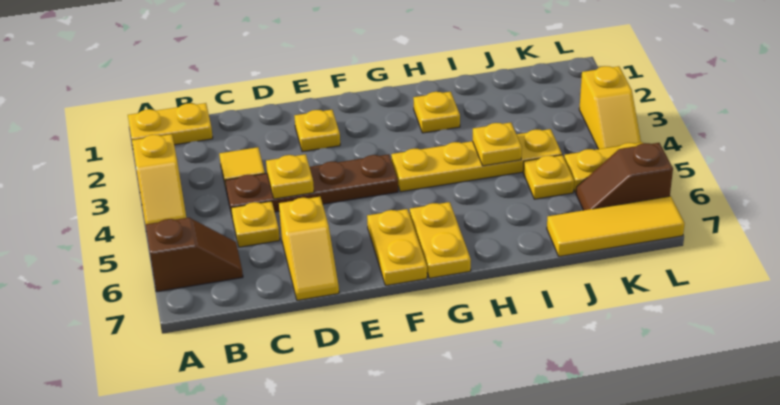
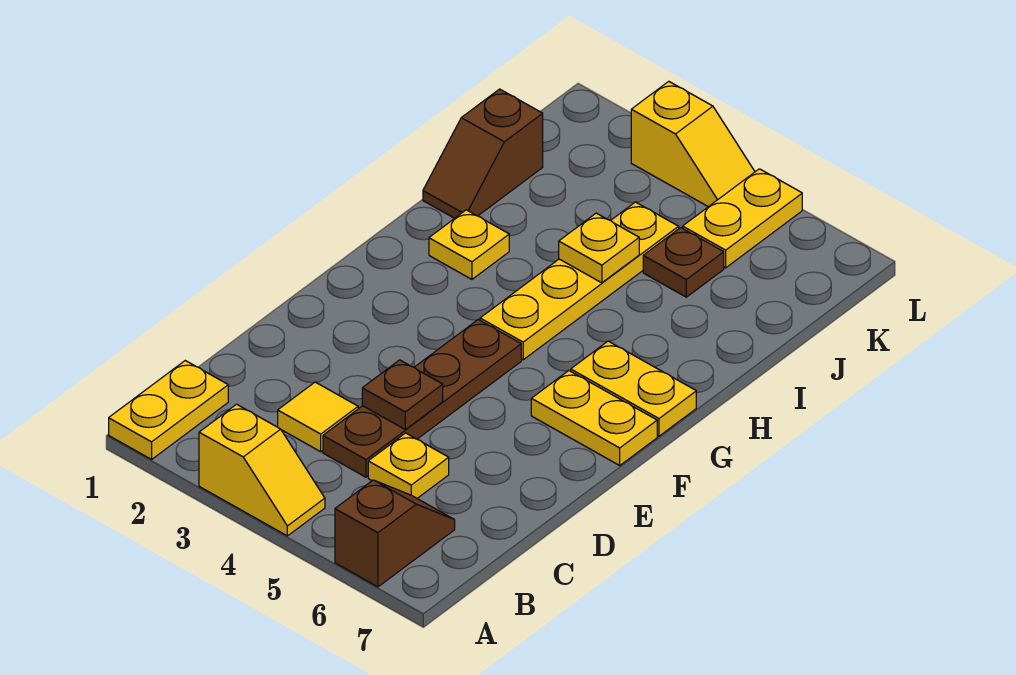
yellow plate D4 level 2 -> brown plate D4 level 2
yellow slope D6:D7 level 1 top 6 -> none
yellow plate E2 level 1 -> none
yellow plate J5 level 1 -> brown plate J5 level 1
yellow tile J7:L7 level 1 -> none
brown slope K6:L6 level 1 top L -> brown slope I1:J1 level 1 top J

